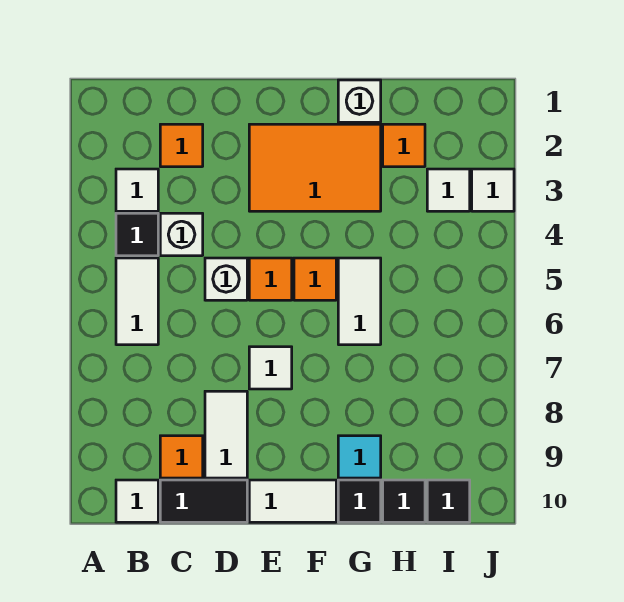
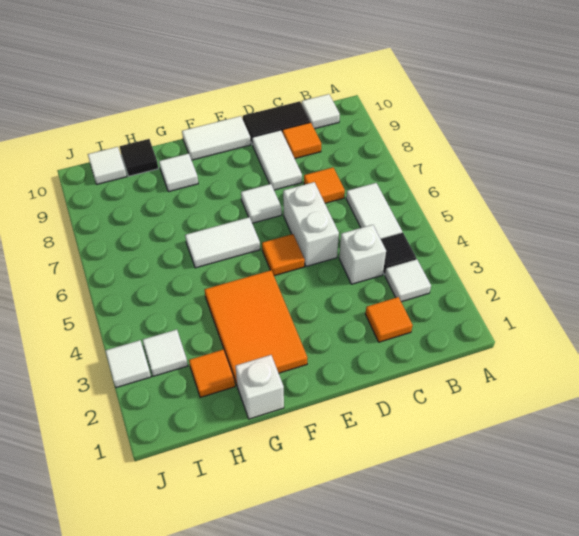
white brick D5 level 1 -> white brick D5:D6 level 1
orange tile E2:G3 level 1 -> orange tile F2:G4 level 1
orange tile F5 level 1 -> orange tile C7 level 1
white tile G5:G6 level 1 -> white tile F6:G6 level 1
cyan tile G9 level 1 -> white tile G9 level 1
black tile G10 level 1 -> none
black tile I10 level 1 -> white tile I10 level 1

